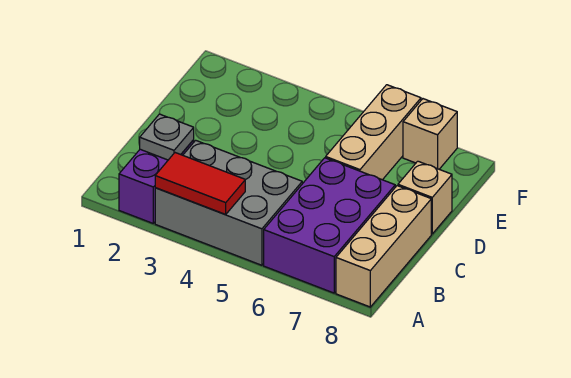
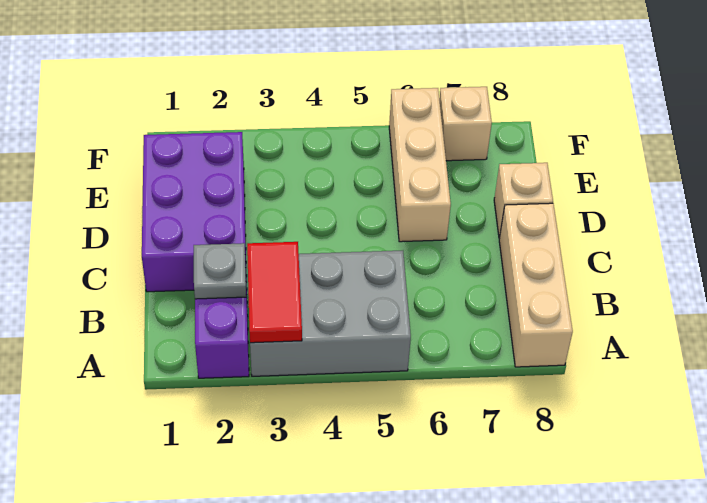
red tile A3:A4 level 2 -> red tile A3:B3 level 2
purple brick A6:C7 level 1 -> purple brick C1:E2 level 1

